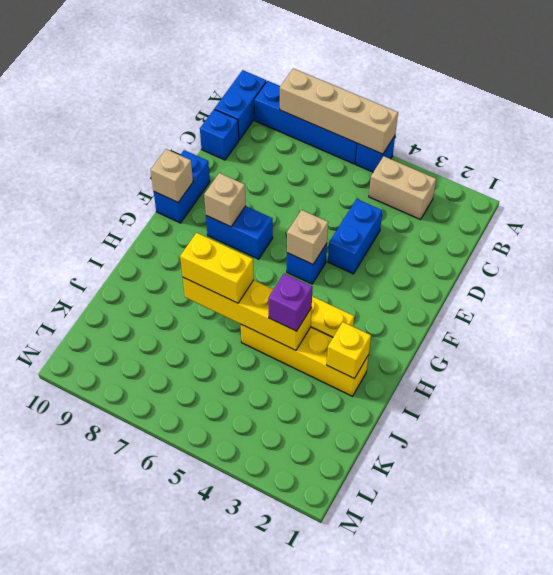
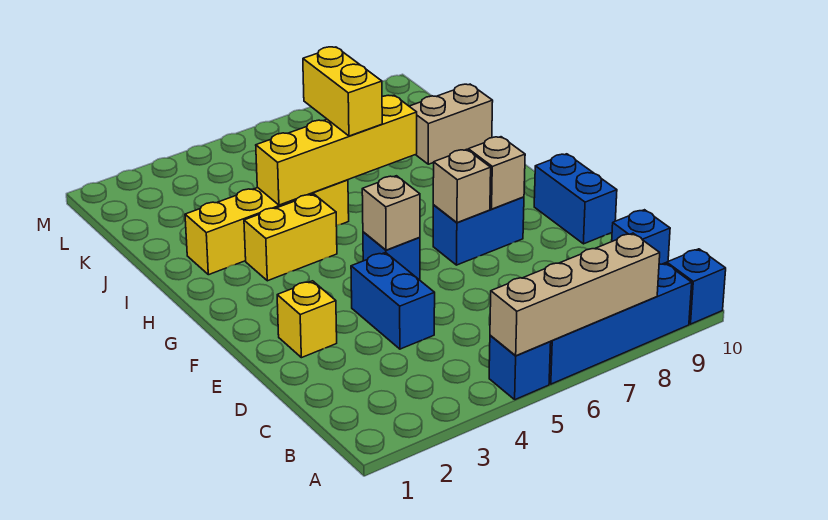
blue brick A10:B10 level 1 -> blue brick A10 level 1
tan brick B3:B4 level 1 -> tan brick J9:J10 level 1
tan brick F10 level 2 -> tan brick F7 level 2
yellow brick I2 level 2 -> yellow brick E2 level 1
purple brick I4 level 3 -> none
yellow brick I6:I7 level 3 -> yellow brick I6:J6 level 3

